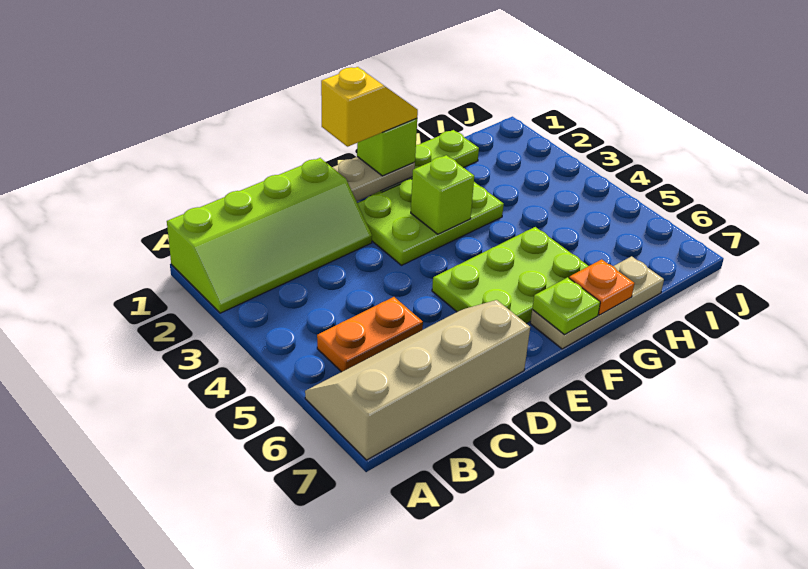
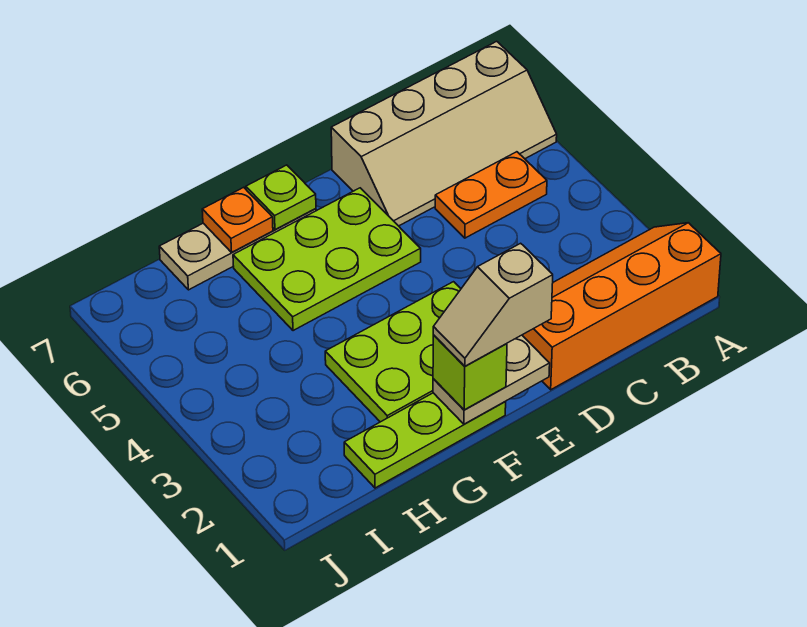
lime slope A1:D2 level 1 top 1 -> orange slope A1:D2 level 1 top 1
yellow slope E1:F1 level 4 top E -> tan slope E1:F1 level 4 top E
lime brick F3 level 2 -> none

